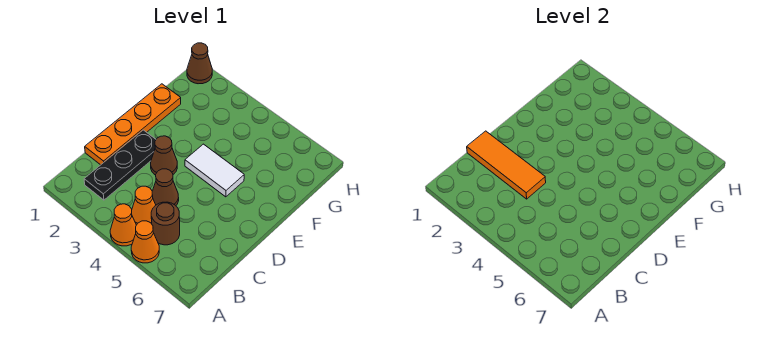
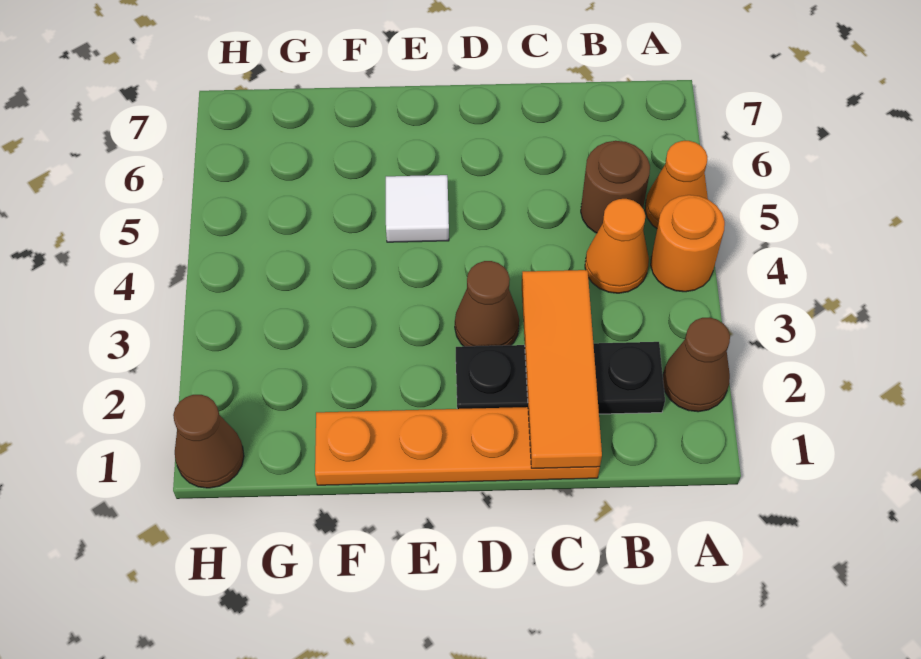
orange cone A4 level 1 -> orange round brick A4 level 1
brown cone C4 level 1 -> brown cone A2 level 1
white tile E4:E5 level 1 -> white tile E5 level 1

